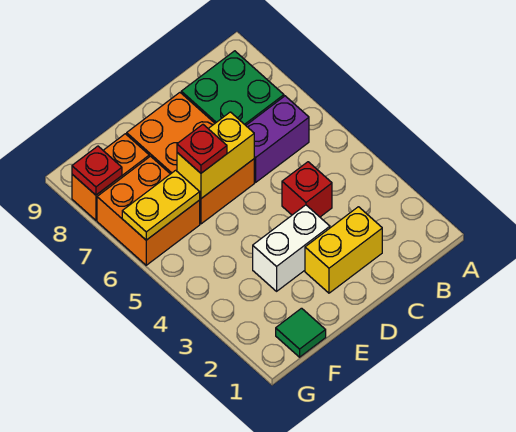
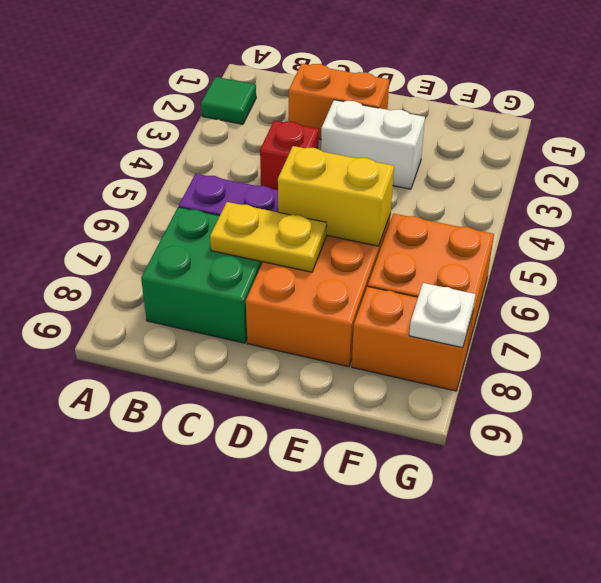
yellow brick C2:D2 level 1 -> orange brick C2:D2 level 1
red plate E6 level 3 -> none
green tile F1 level 1 -> green tile A2 level 1
yellow plate F6:G6 level 2 -> yellow plate C7:D7 level 2
red plate G8 level 2 -> white plate G8 level 2

